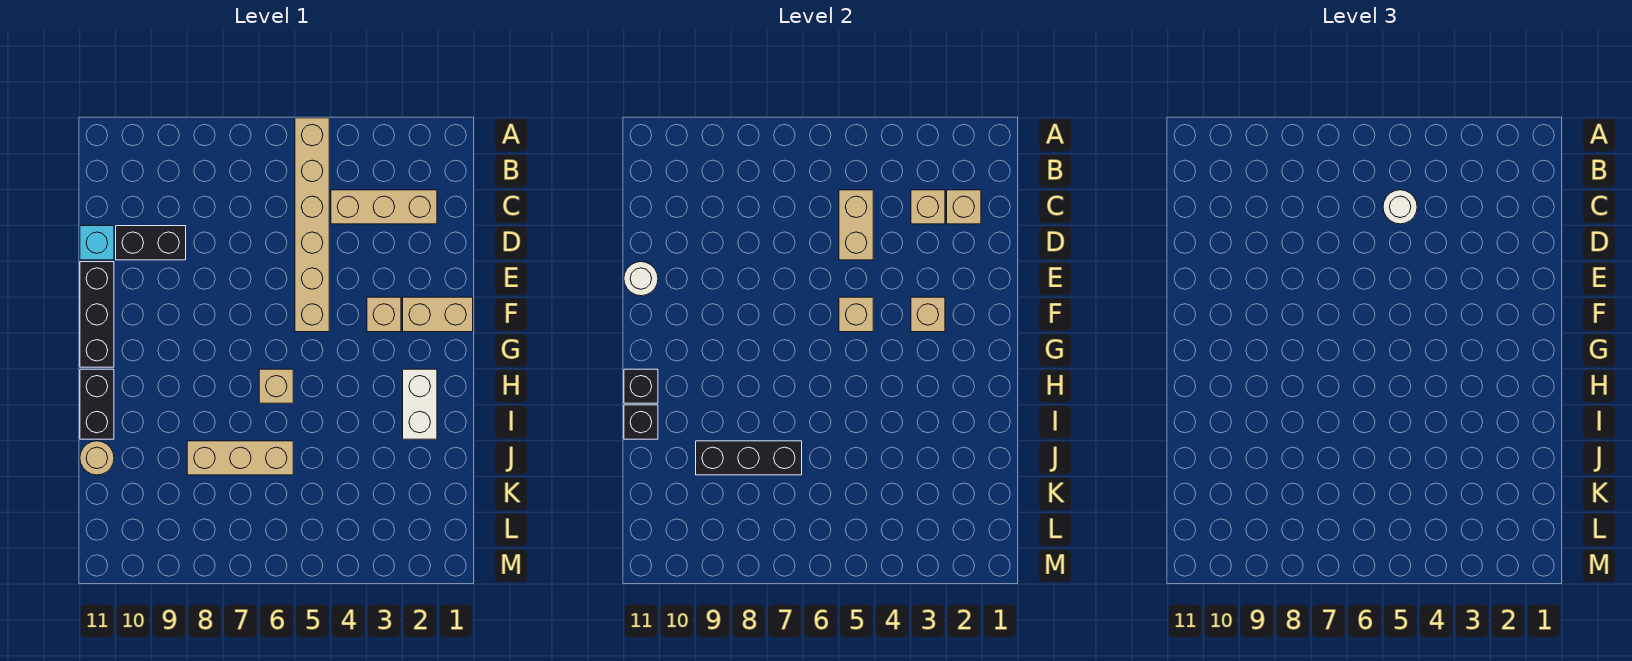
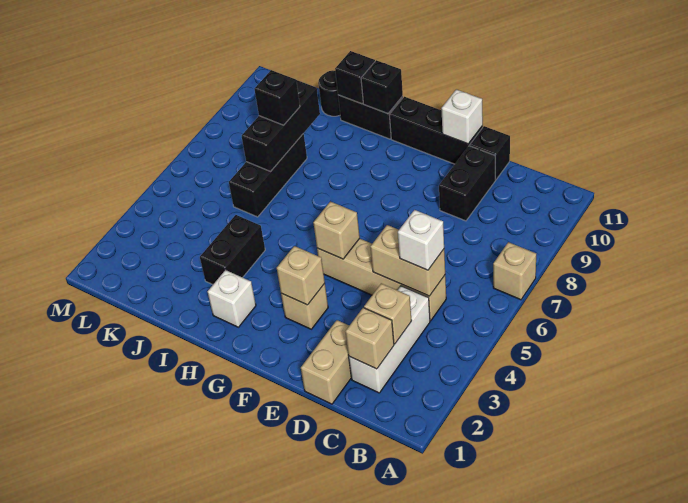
tan brick A5:F5 level 1 -> tan brick C5:F5 level 1
tan brick C2:C4 level 1 -> white brick C2:C4 level 1
white round brick C5 level 3 -> white brick C5 level 3
cyan brick D11 level 1 -> black brick D11 level 1
white round brick E11 level 2 -> white brick E11 level 2
tan brick F1:F2 level 1 -> tan brick D1:D2 level 1
white brick H2:I2 level 1 -> white brick H2 level 1
tan brick H6 level 1 -> tan brick A7 level 1
none -> black brick I3:I4 level 1
tan brick J6:J8 level 1 -> black brick J6:J8 level 1
none -> black brick J8 level 3
tan round brick J11 level 1 -> black round brick J11 level 1

